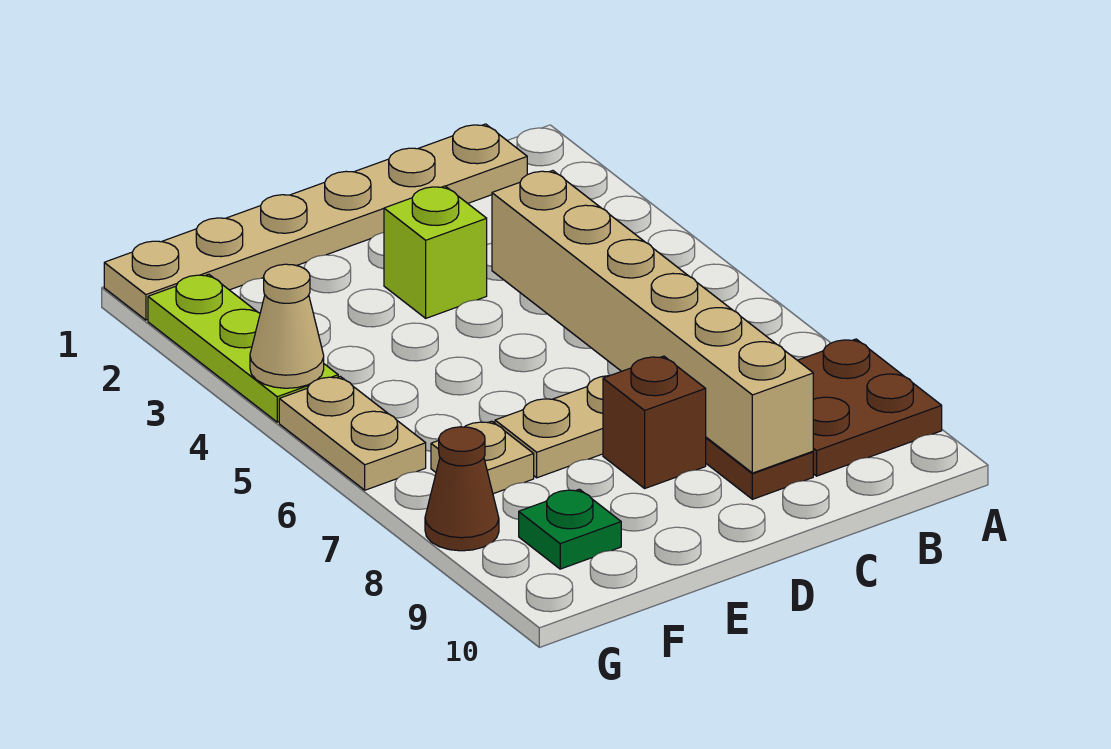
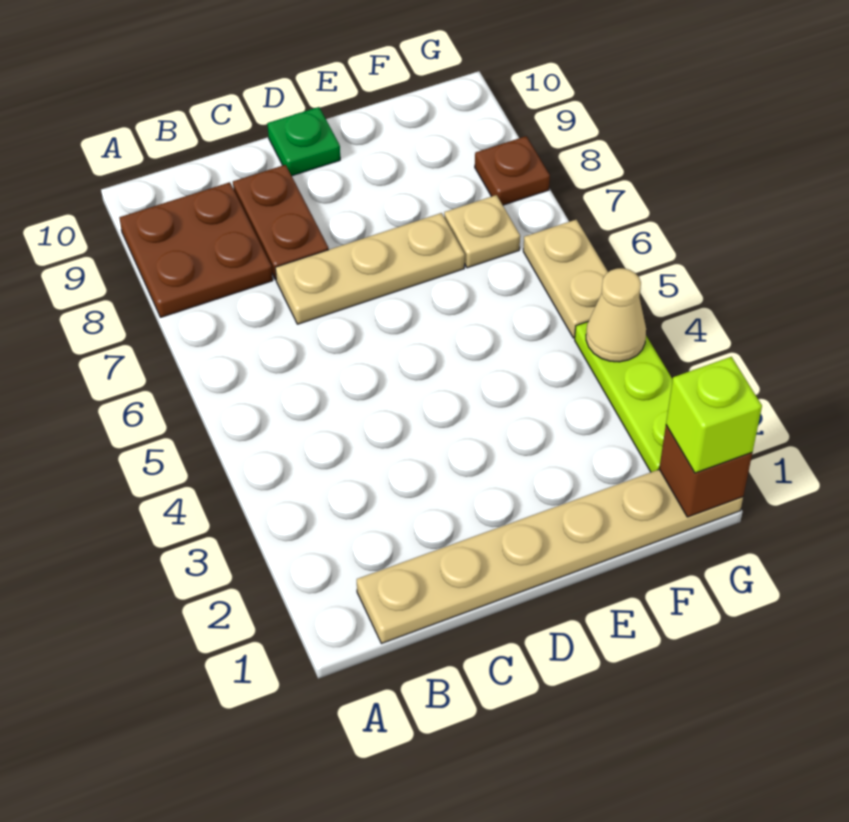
tan brick C4:C9 level 2 -> none
lime brick D3 level 1 -> lime brick G1 level 3
brown brick D8 level 1 -> brown brick G1 level 2
green plate F9 level 1 -> green plate D10 level 1
brown cone G8 level 1 -> brown plate G8 level 1

